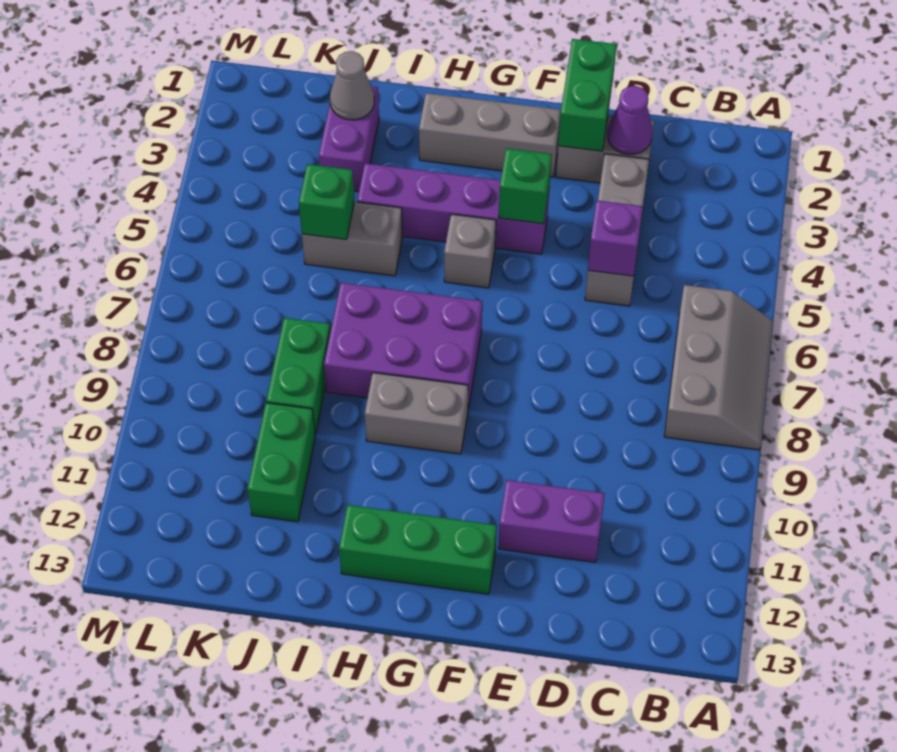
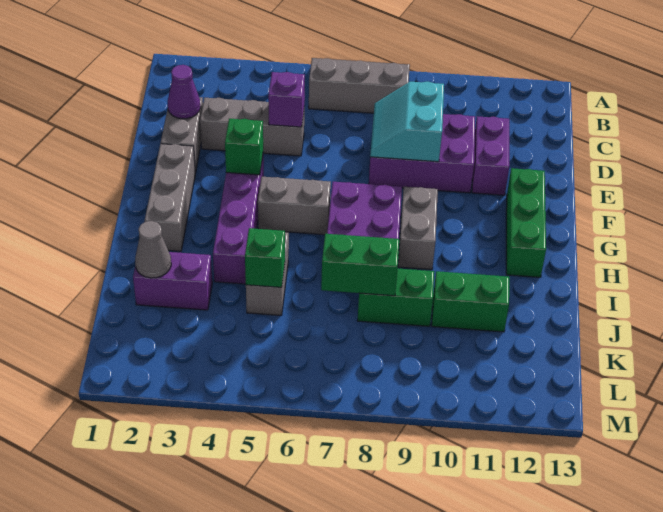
none -> purple brick D8:E10 level 1
none -> cyan slope D8:E9 level 2 top 9
green brick E1:E2 level 2 -> green brick J7:J8 level 2
grey brick G5 level 1 -> grey brick G5:G6 level 1

